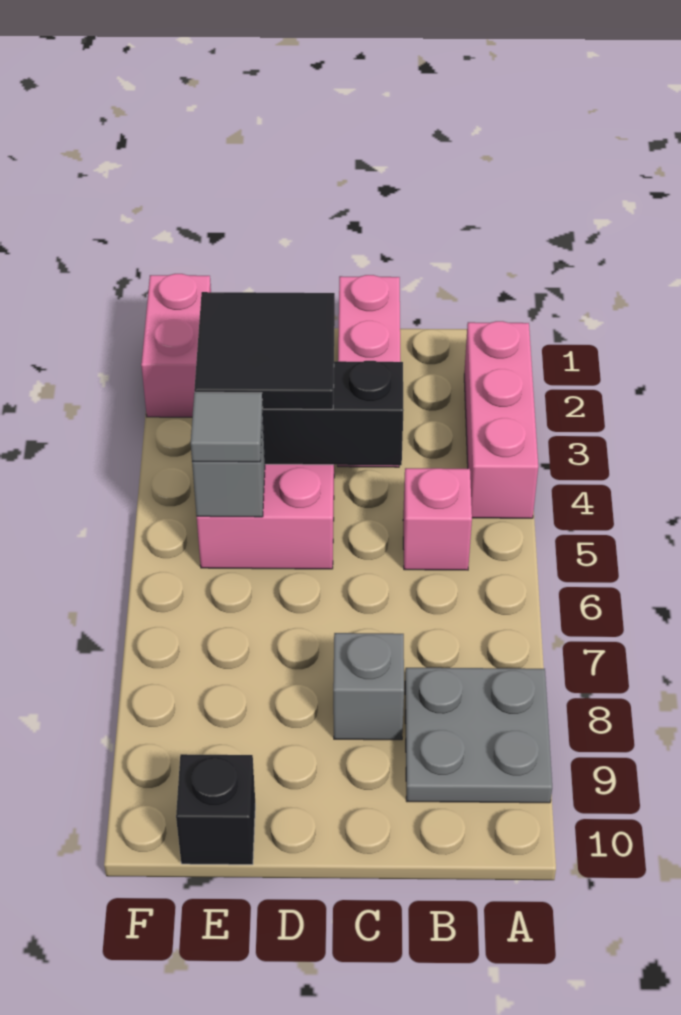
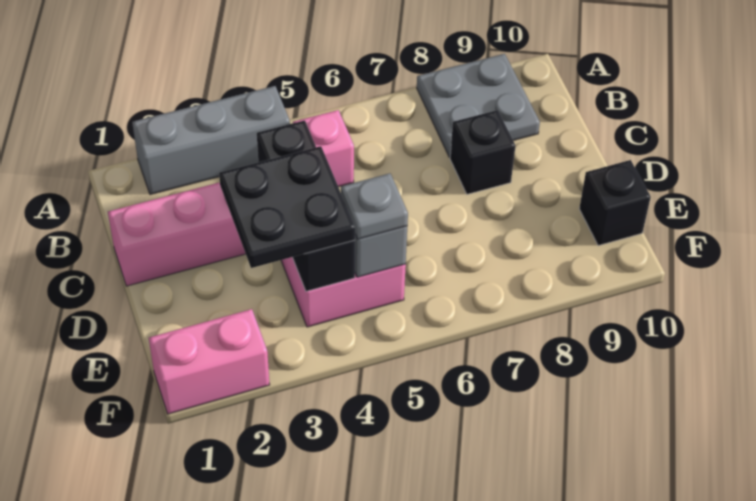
pink brick A2:A4 level 1 -> grey brick A2:A4 level 1
grey brick C8 level 1 -> black brick C8 level 1
black tile D3:E4 level 3 -> black plate D3:E4 level 3
grey tile E5 level 3 -> grey plate E5 level 3

